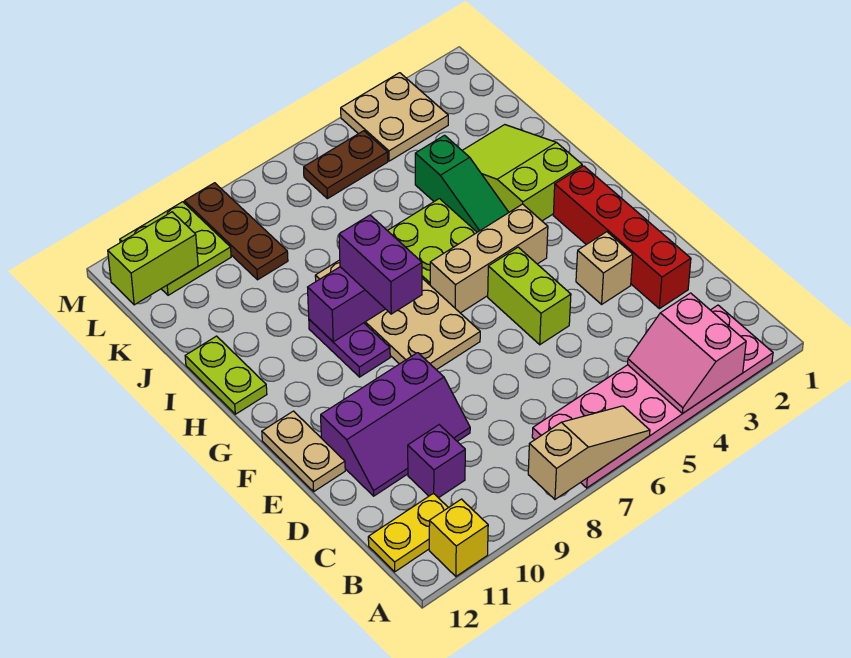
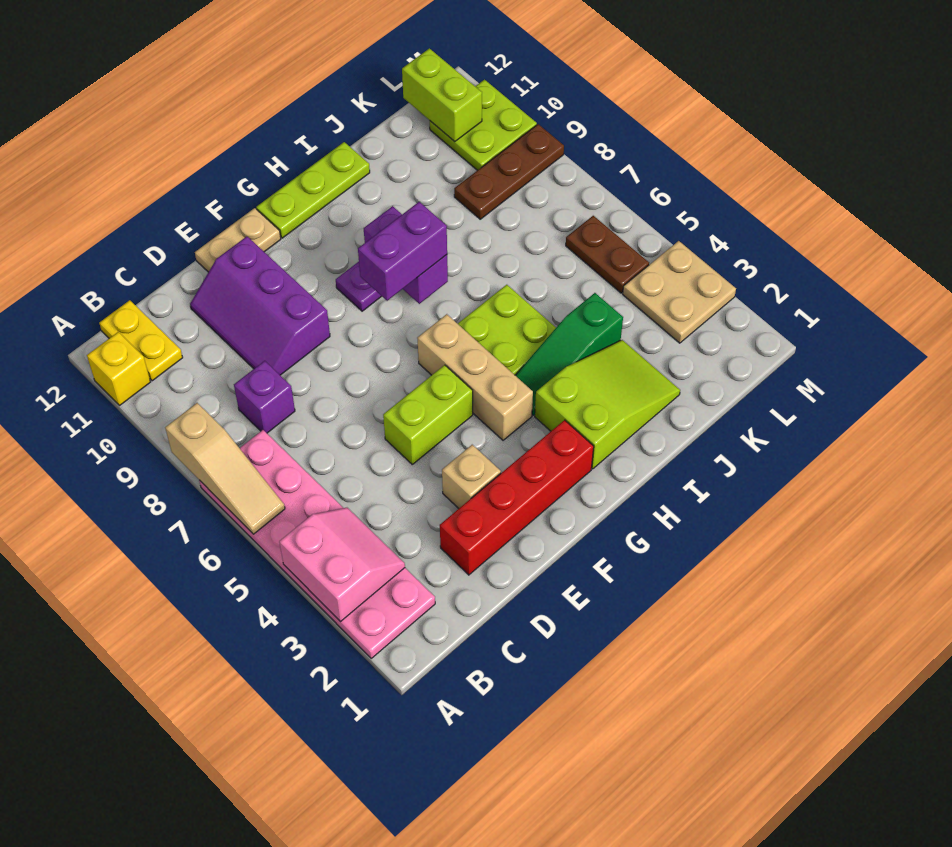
pink slope A3:B4 level 2 top 3 -> pink slope A3:B4 level 2 top A
purple brick C10 level 1 -> purple brick C8 level 1
tan plate F7:I8 level 1 -> none
lime plate H12:I12 level 1 -> lime plate G12:I12 level 1

